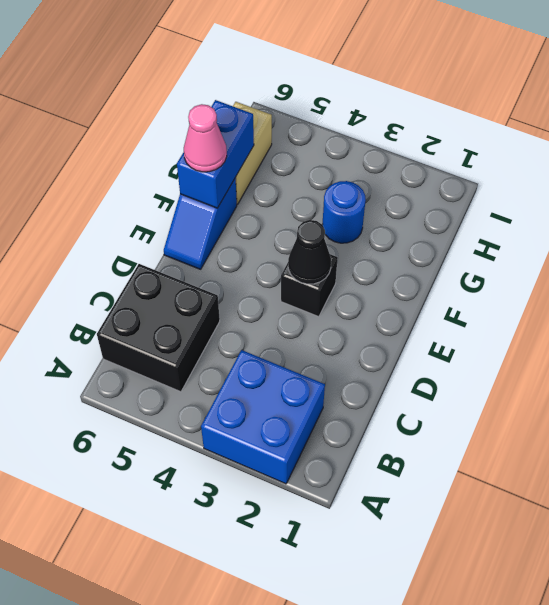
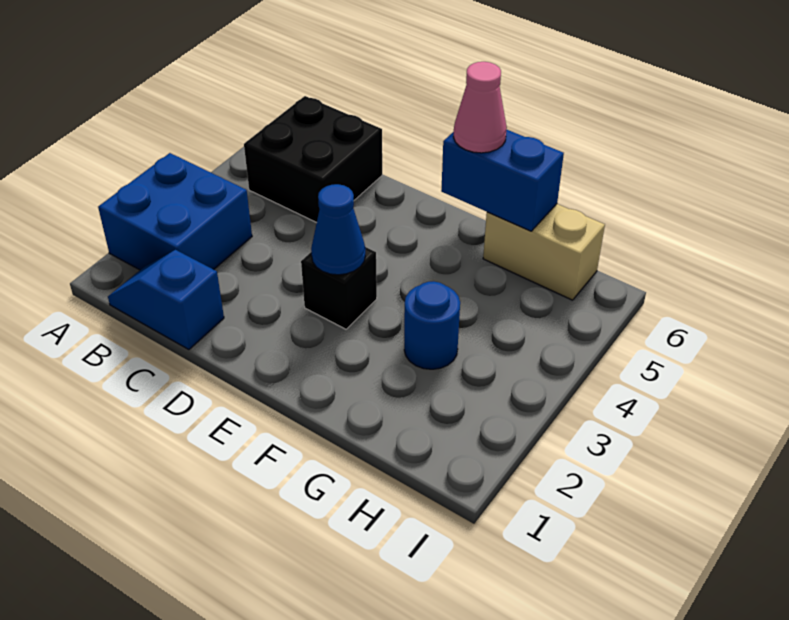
black cone E3 level 2 -> blue cone E3 level 2
blue slope E6:F6 level 1 top F -> blue slope B1:C1 level 1 top C

